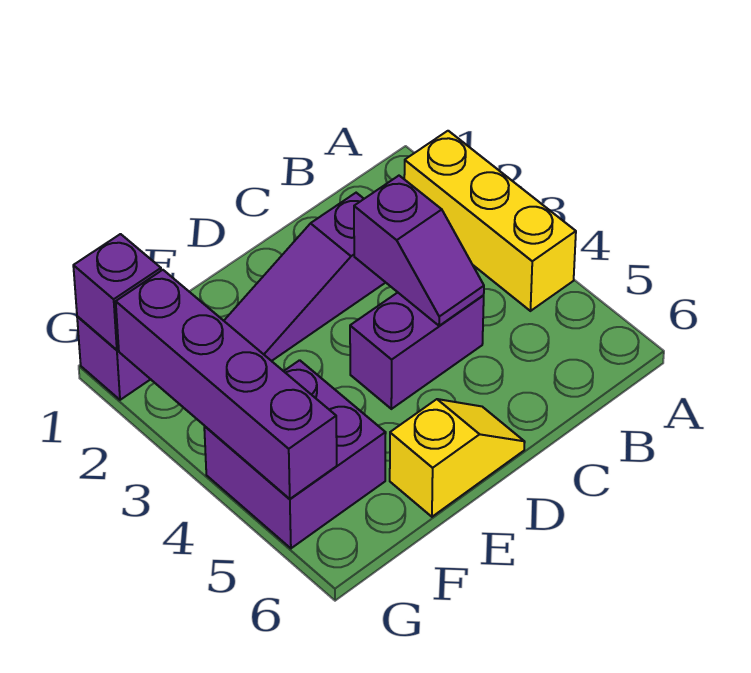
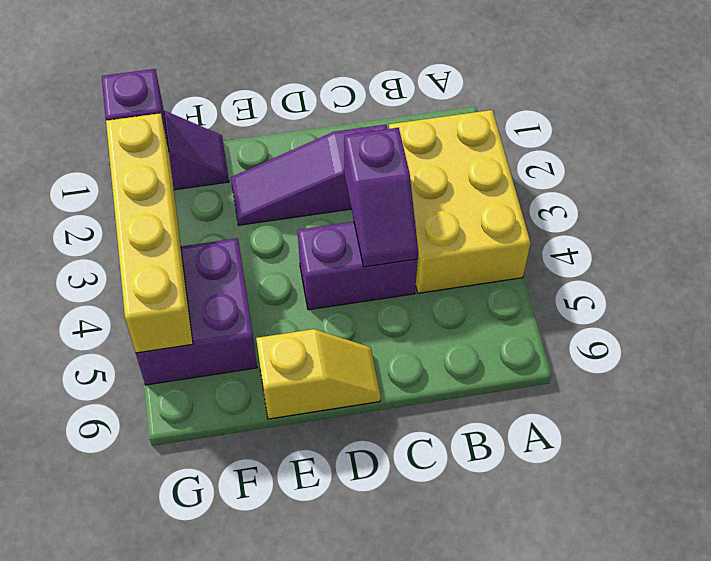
yellow brick A2:A4 level 1 -> yellow brick A2:B4 level 1
purple brick G2:G5 level 2 -> yellow brick G2:G5 level 2

